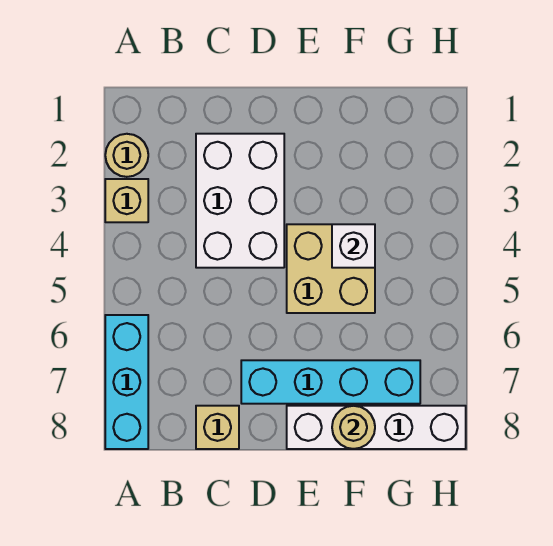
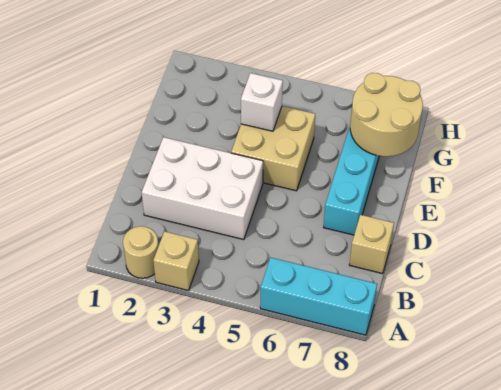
white brick E8:H8 level 1 -> none
tan round brick F8 level 2 -> tan round brick F7:G8 level 2

